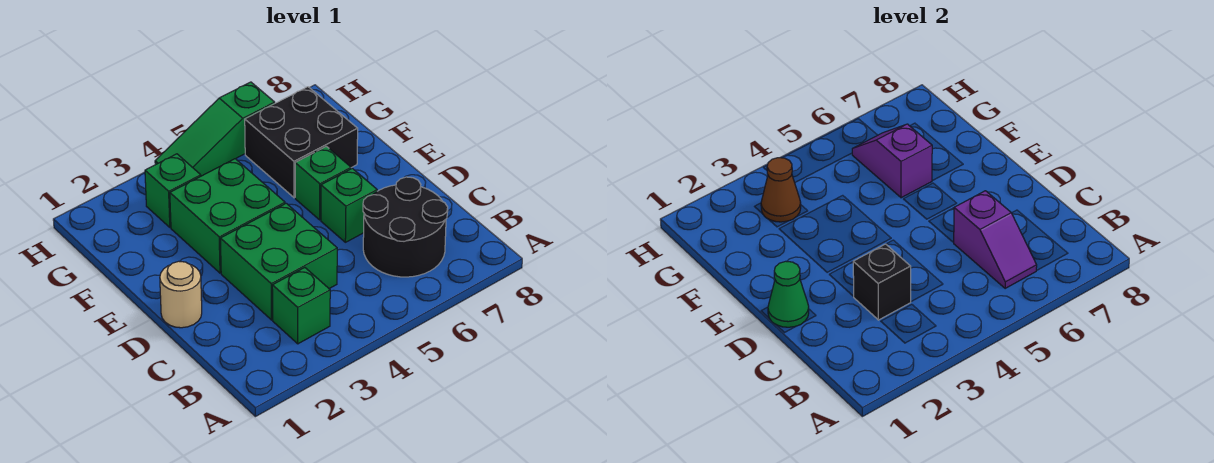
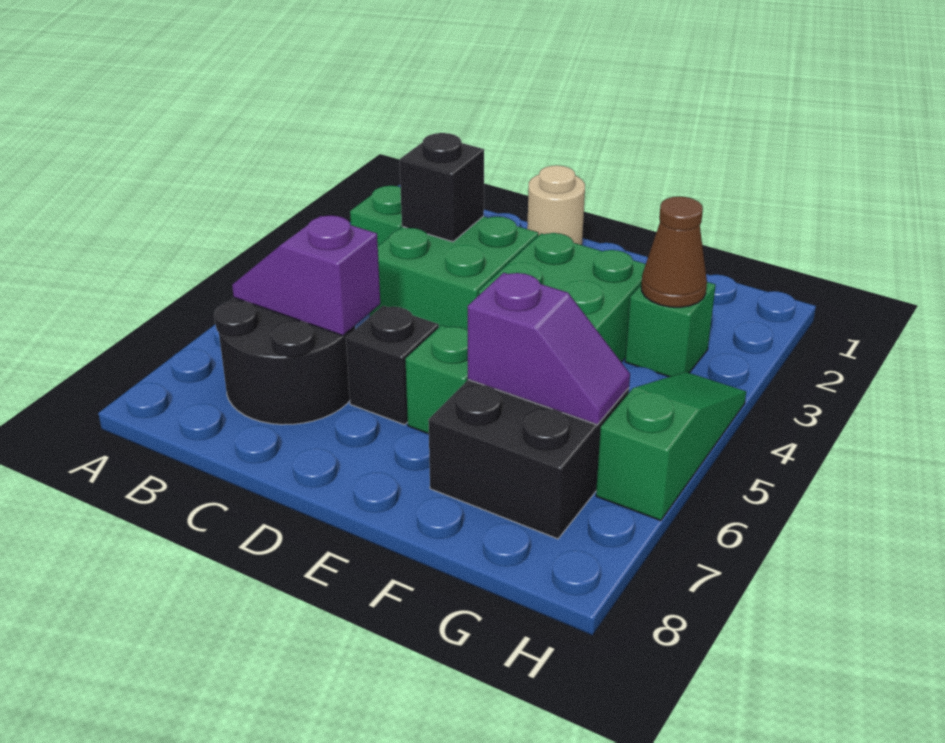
green cone D1 level 2 -> none
green brick D6 level 1 -> black brick D6 level 1

